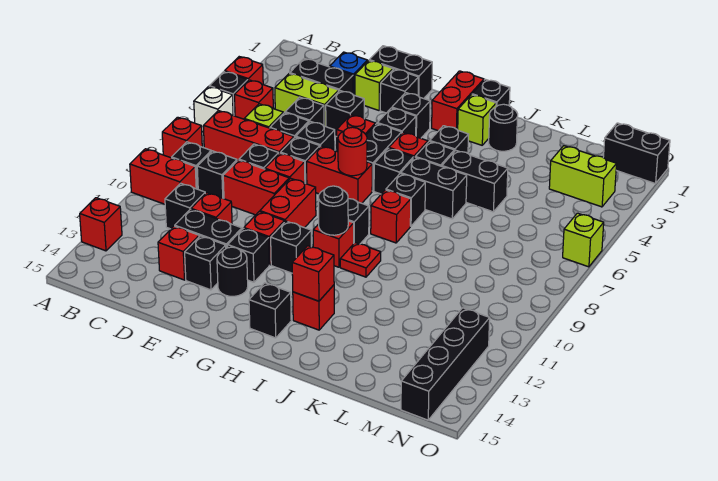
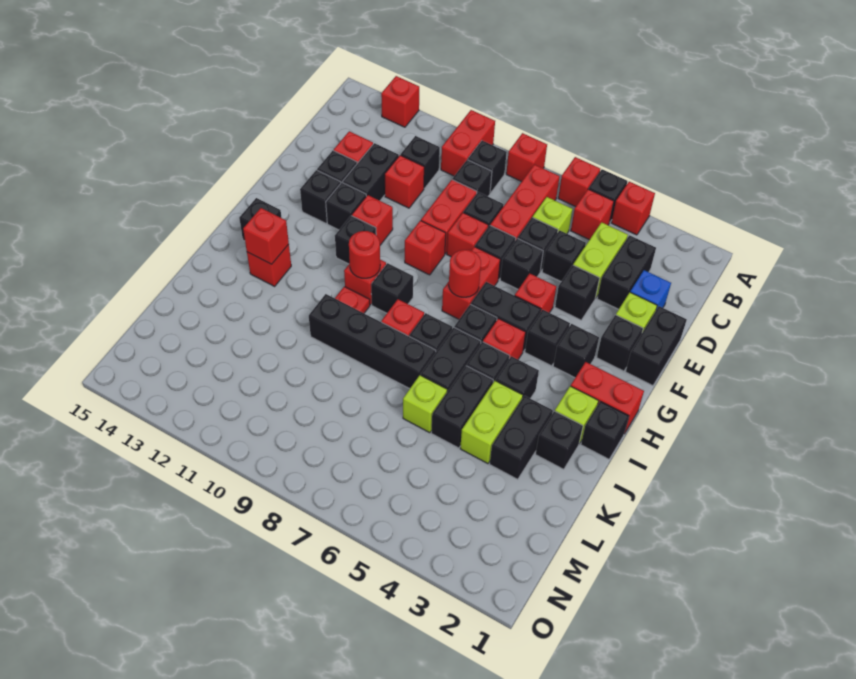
white brick A6 level 1 -> red brick A6 level 1
red brick F9:F10 level 1 -> red brick F9 level 1
black round brick F13 level 1 -> black brick F13 level 1
black round brick H10 level 2 -> red round brick H10 level 2
black round brick J2 level 1 -> black brick J2 level 1
lime brick M3:N3 level 1 -> lime brick J4:K4 level 1
black brick N1:O1 level 1 -> black brick J3:K3 level 1
black brick N12:N15 level 1 -> black brick J7:J10 level 1
lime brick O6 level 1 -> lime brick K6 level 1

